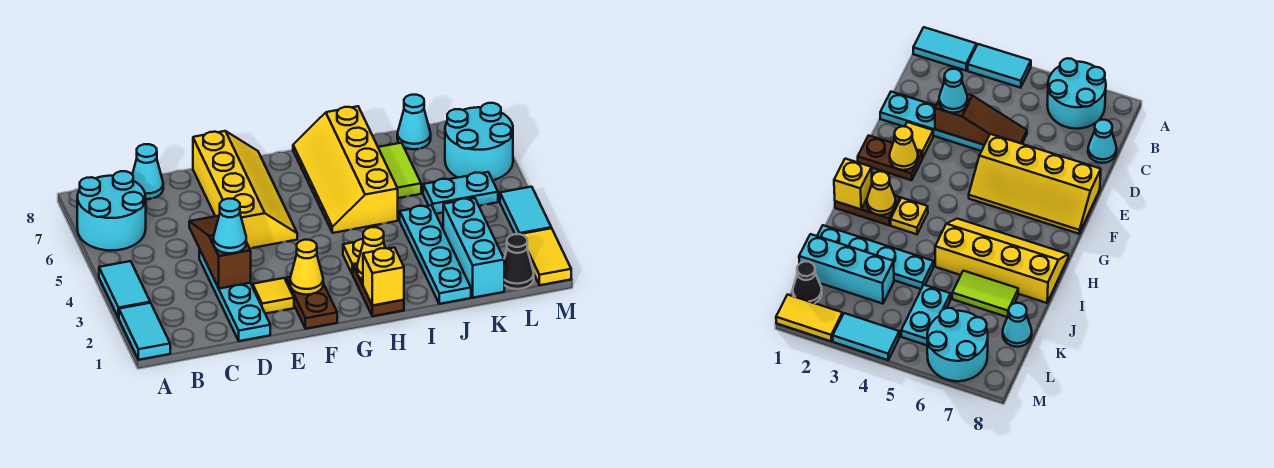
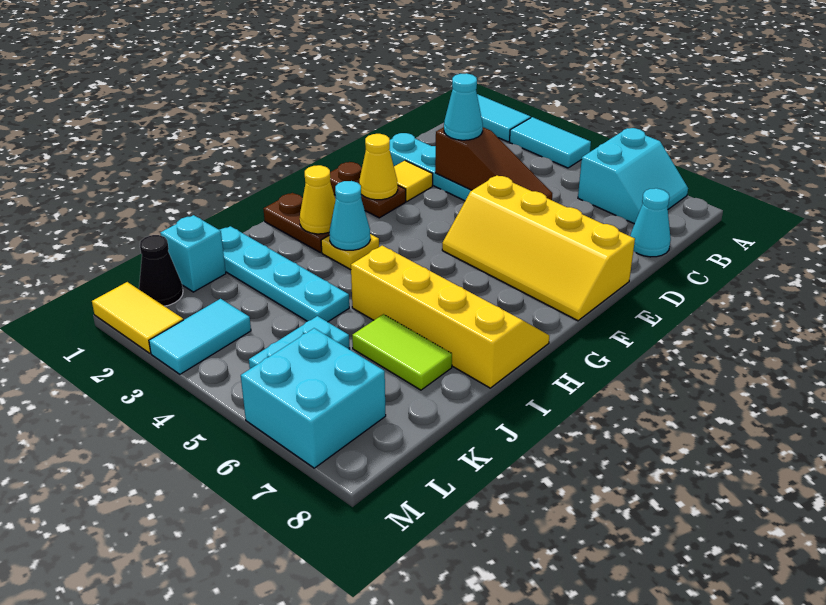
cyan round brick A6:B7 level 1 -> cyan slope A6:B7 level 1 top 6
yellow brick H1 level 2 -> none
cyan brick K1:K3 level 1 -> cyan brick K1 level 1
cyan cone K8 level 1 -> cyan cone H3 level 2
cyan round brick L6:M7 level 1 -> cyan brick L6:M7 level 1
cyan tile M3:M4 level 1 -> cyan tile L3:M3 level 1

